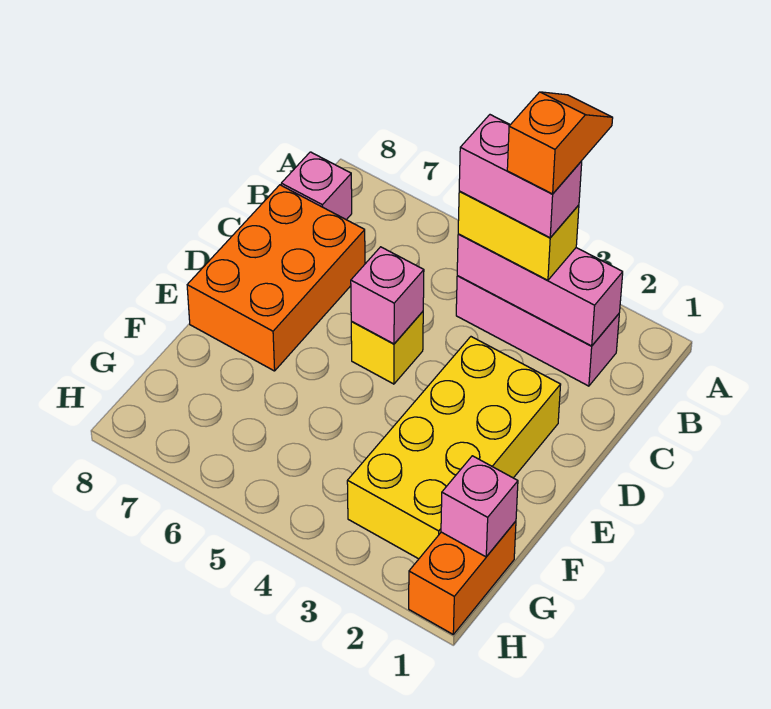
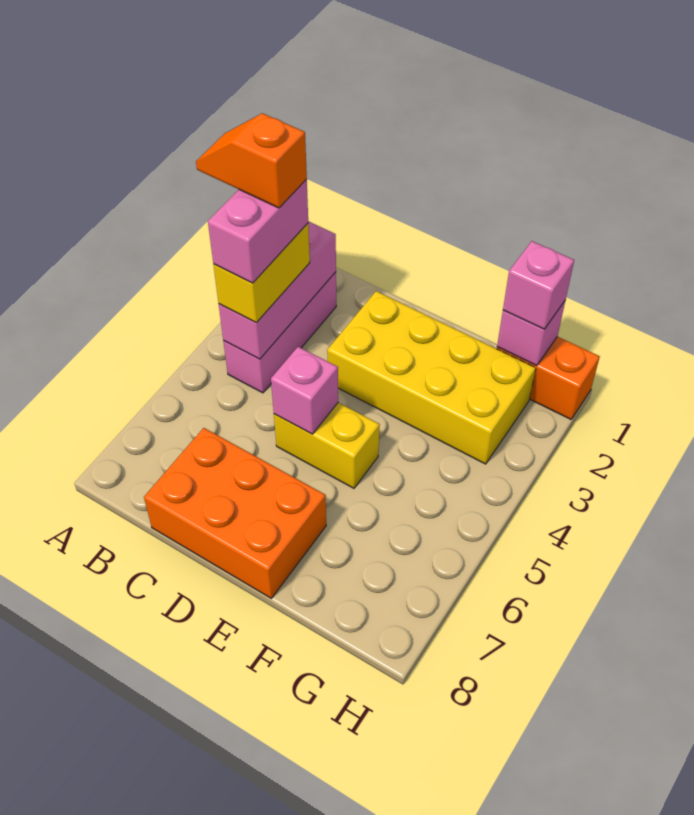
pink brick B8 level 1 -> pink brick G1 level 3
yellow brick D5 level 1 -> yellow brick D5:E5 level 1

